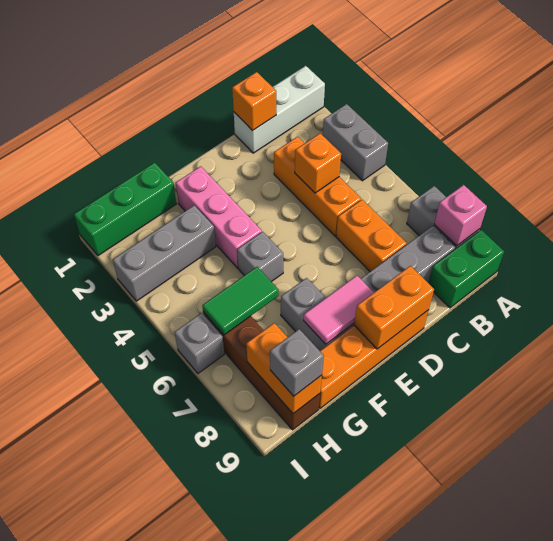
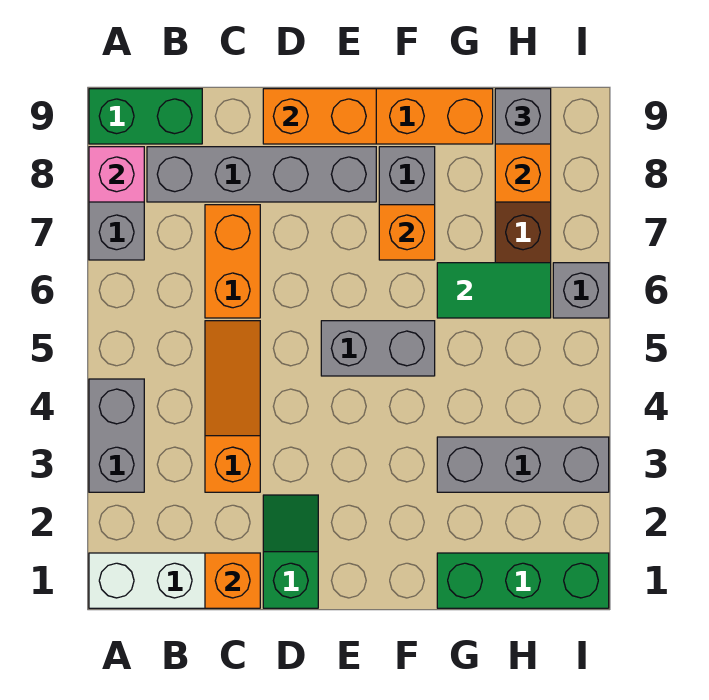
orange brick C3:C5 level 1 -> orange slope C3:C5 level 1 top 3
orange brick C4 level 2 -> orange brick F7 level 2
none -> green slope D1:D2 level 1 top 1
pink tile E8:F8 level 2 -> none
pink brick F2:F4 level 1 -> none
grey brick F5 level 1 -> grey brick E5:F5 level 1

